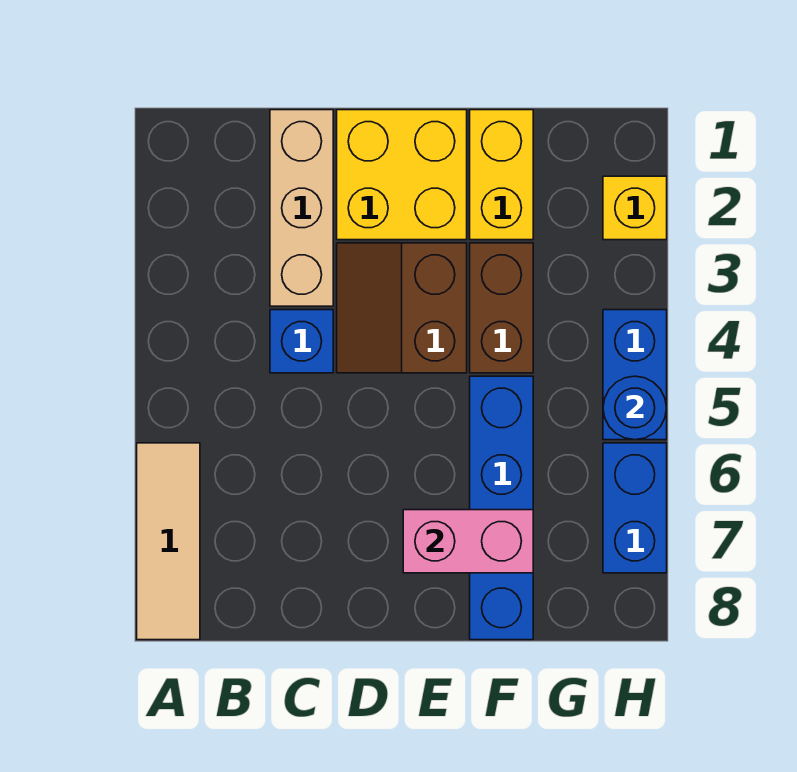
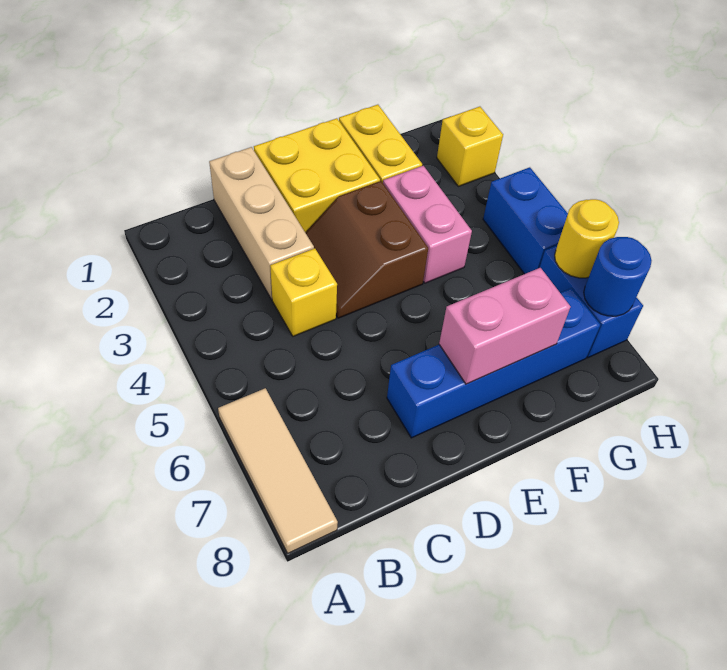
blue brick C4 level 1 -> yellow brick C4 level 1
brown brick F3:F4 level 1 -> pink brick F3:F4 level 1
blue brick F5:F8 level 1 -> blue brick D7:G7 level 1
blue round brick H5 level 2 -> blue round brick H7 level 2
none -> yellow round brick H6 level 2

